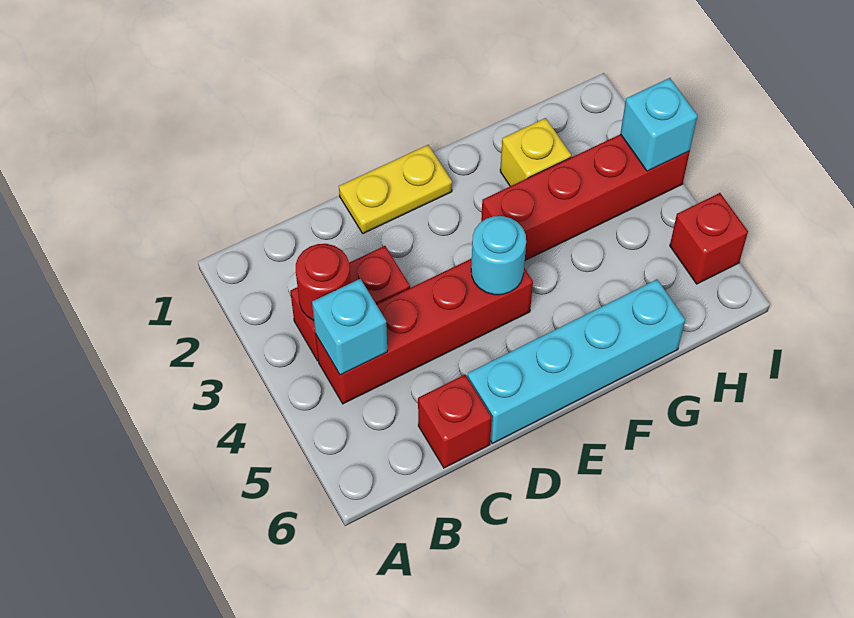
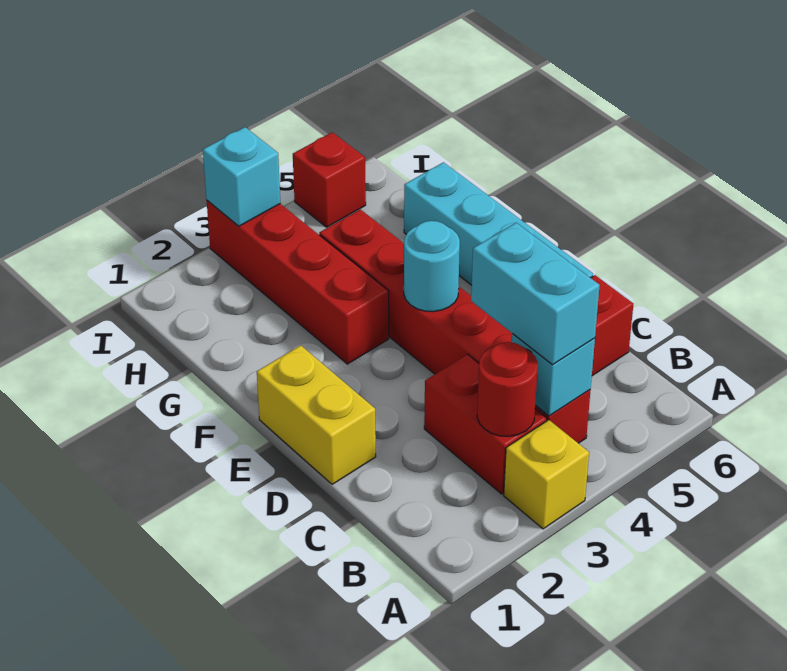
red brick B4:E4 level 1 -> red brick B4:G4 level 1
none -> cyan brick B4:C4 level 3
yellow plate D1:E1 level 1 -> yellow brick D1:E1 level 1
yellow brick G2 level 1 -> yellow brick A3 level 1

